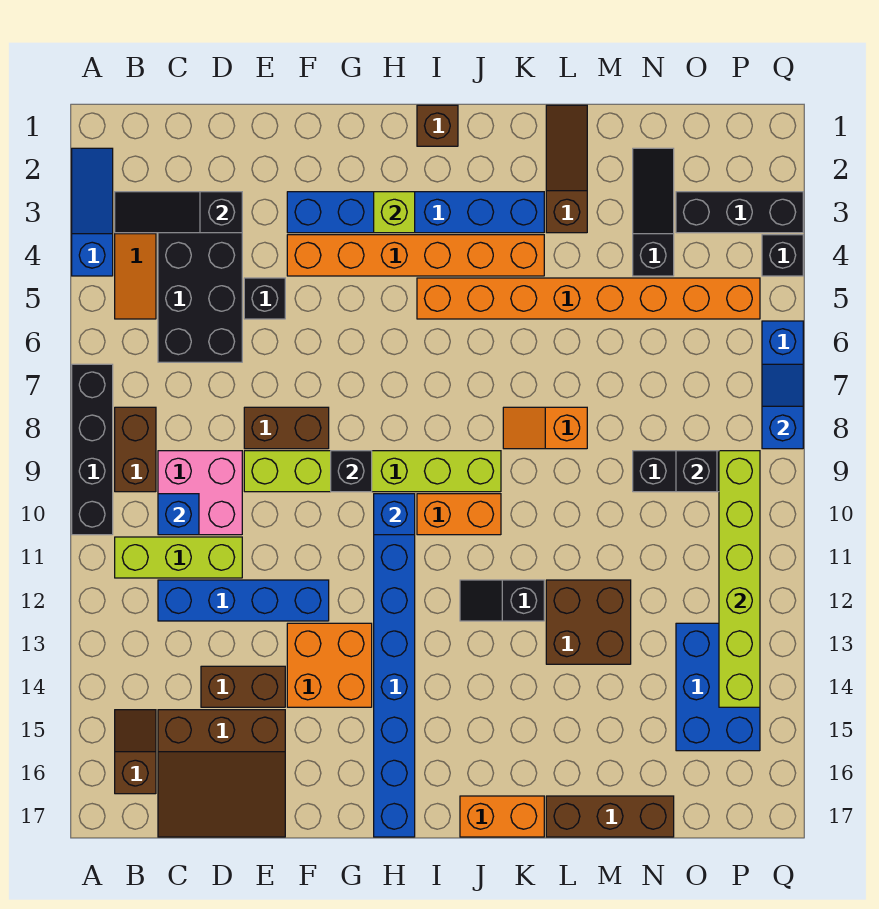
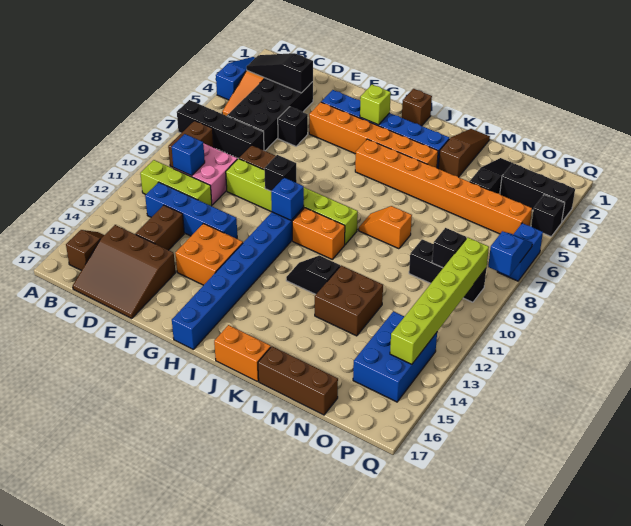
black brick A7:A10 level 1 -> black brick A7:D7 level 1
brown brick D14:E14 level 1 -> brown brick D13:D14 level 1

